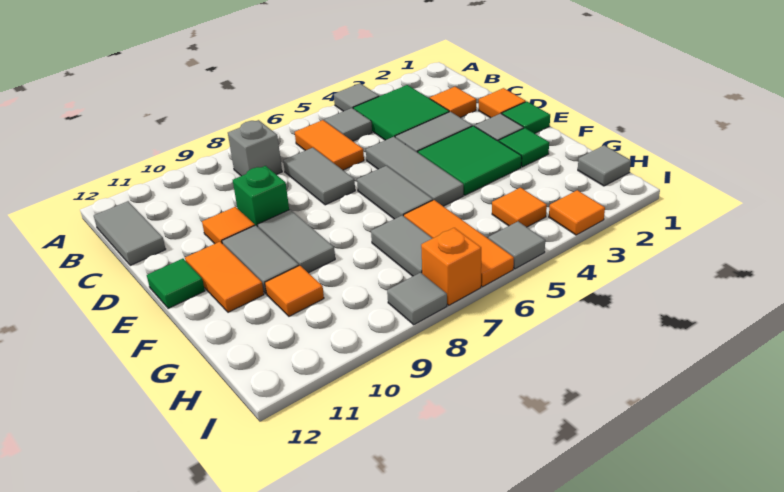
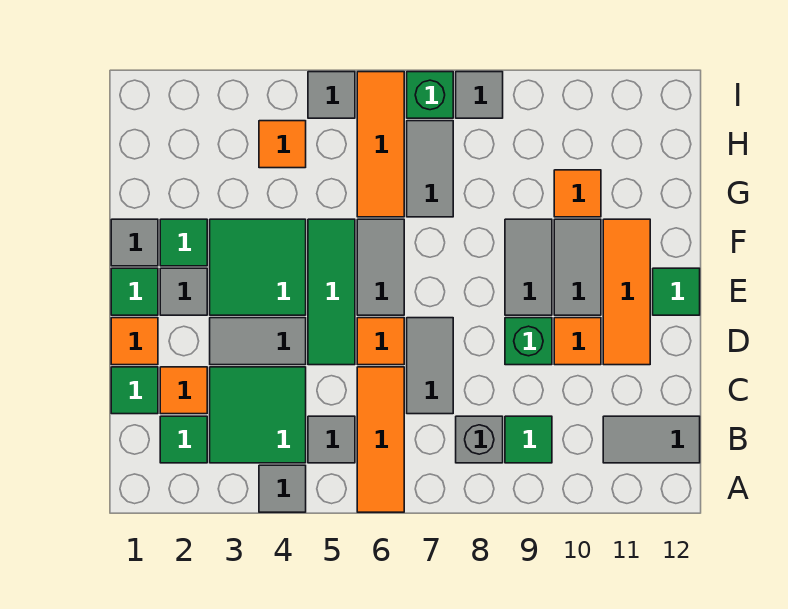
none -> green tile B2 level 1
orange tile B6:C6 level 1 -> orange tile A6:C6 level 1
none -> green tile B9 level 1
grey tile B12:C12 level 1 -> grey tile B11:B12 level 1
none -> green tile C1 level 1
grey tile D5:F5 level 1 -> green tile D5:F5 level 1
orange tile E11:F11 level 1 -> orange tile D11:F11 level 1
grey tile H1 level 1 -> grey tile F1 level 1
orange tile I3 level 1 -> orange tile D6 level 1
orange brick I7 level 1 -> green brick I7 level 1

